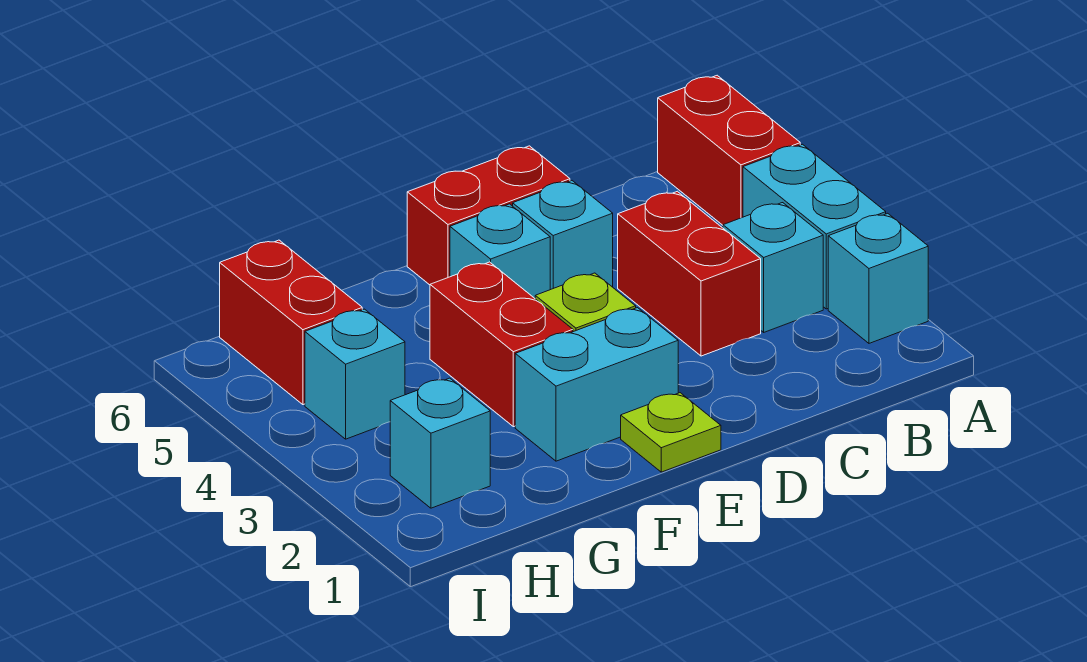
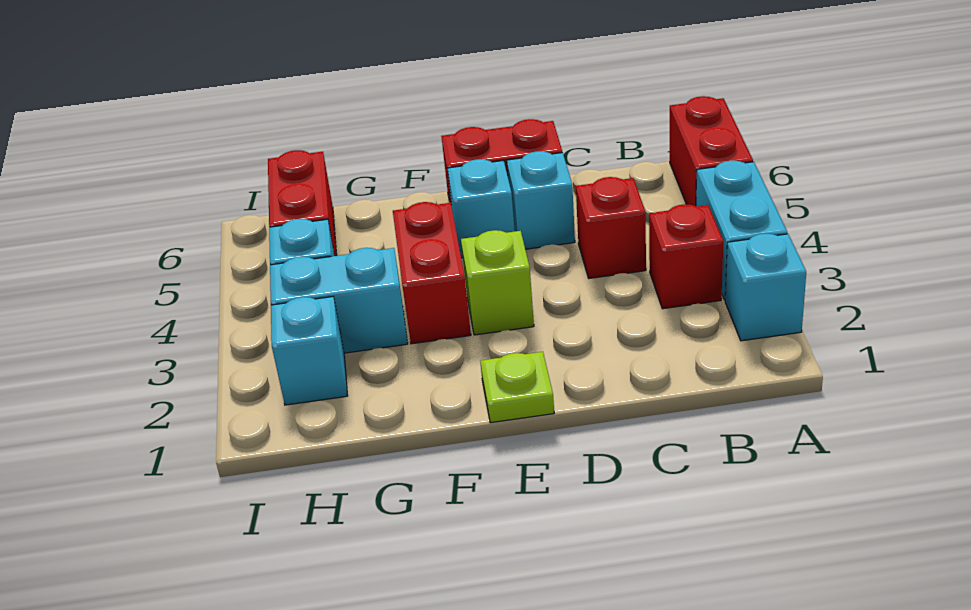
cyan brick B3 level 1 -> red brick B3 level 1
red brick C3:C4 level 1 -> red brick C4 level 1
cyan brick E2:F2 level 1 -> cyan brick G3:H3 level 1

